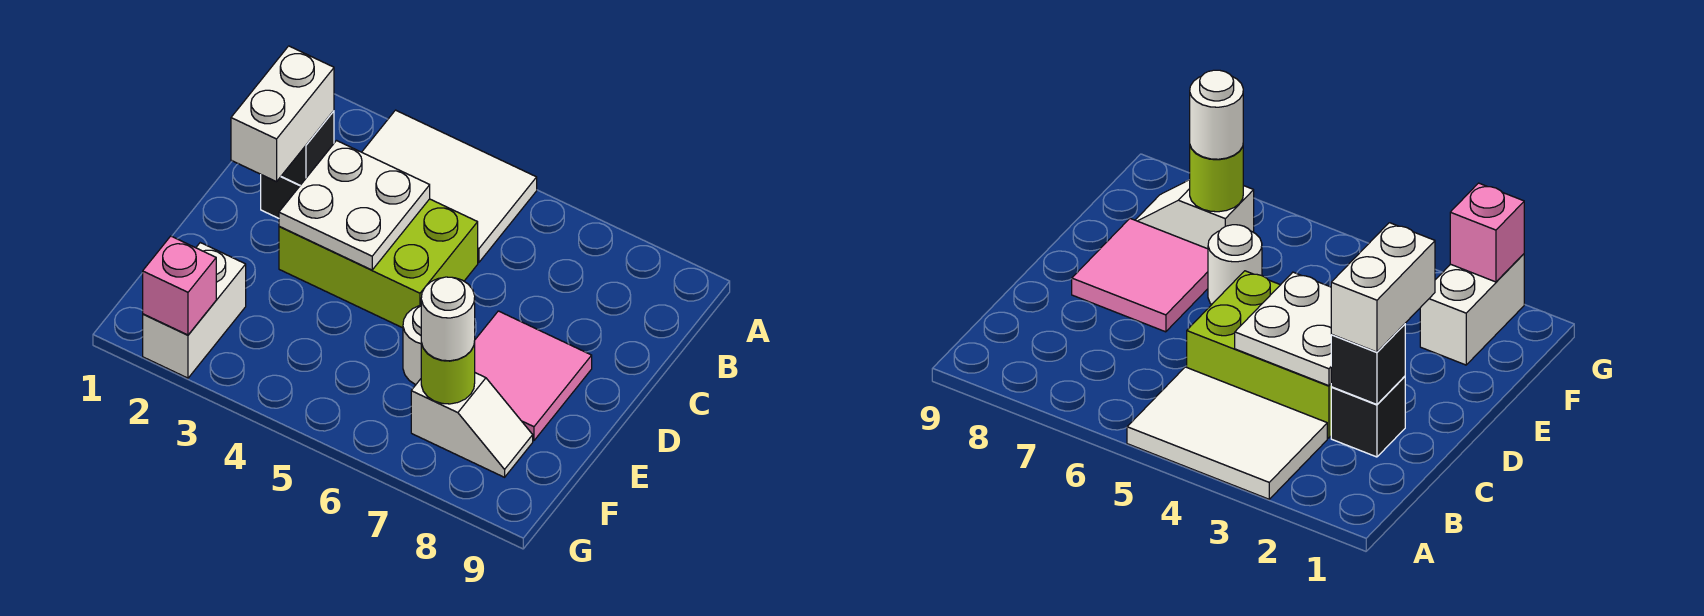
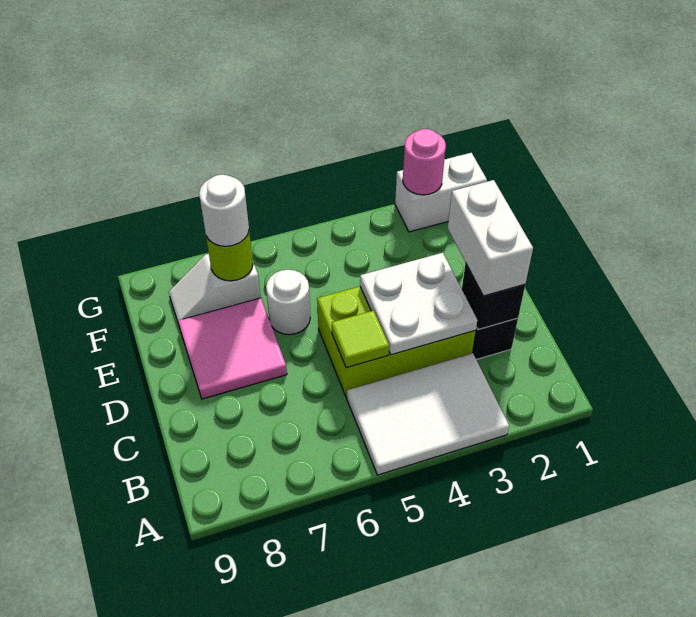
none -> lime tile C5 level 2
white brick F2:G2 level 1 -> white brick G1:G2 level 1
pink brick G2 level 2 -> pink round brick G2 level 2

